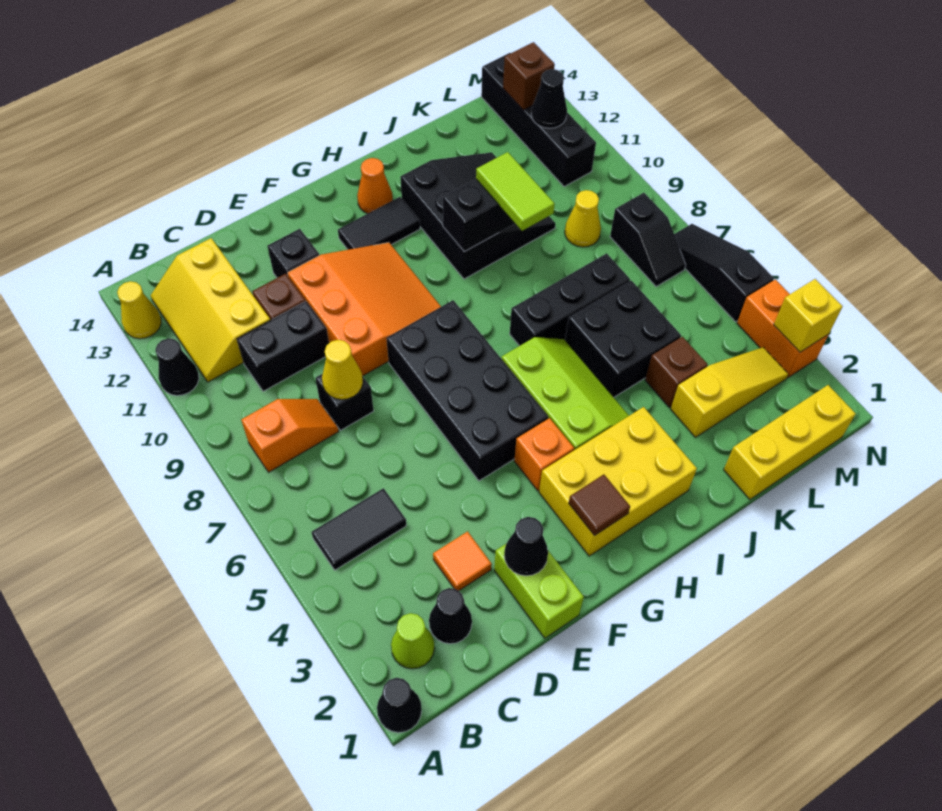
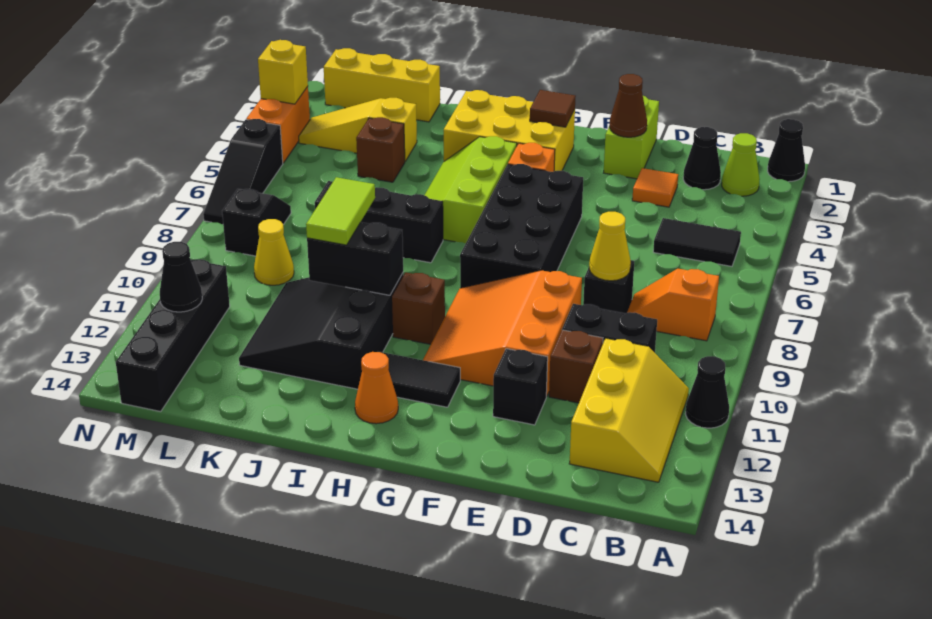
yellow cone A13 level 1 -> none
black cone E2 level 2 -> brown cone E2 level 2
black brick J5:K6 level 1 -> none
brown brick M13 level 2 -> brown brick H10 level 1

